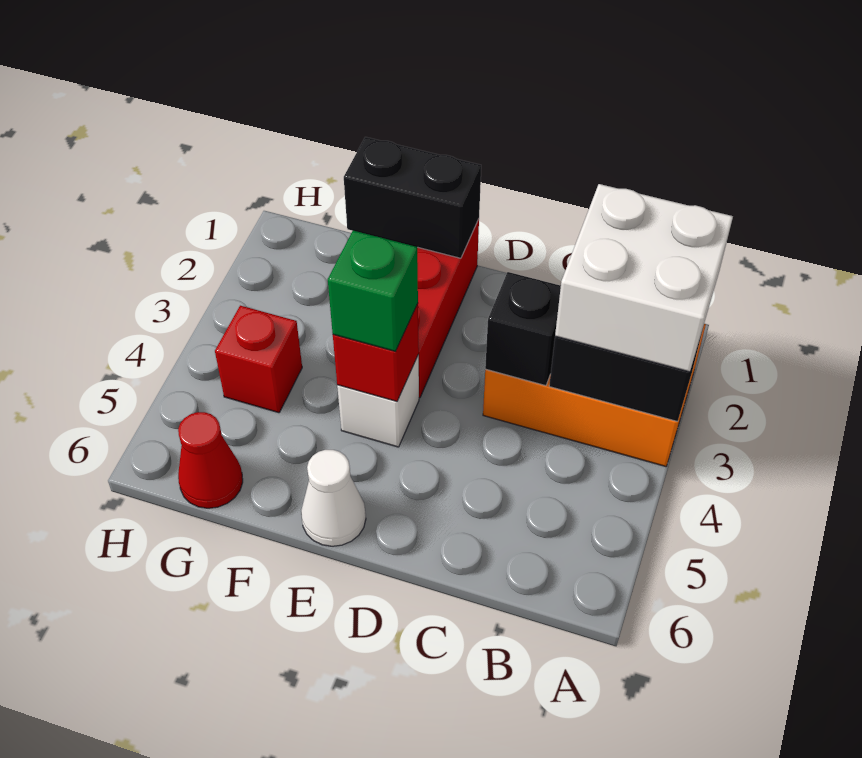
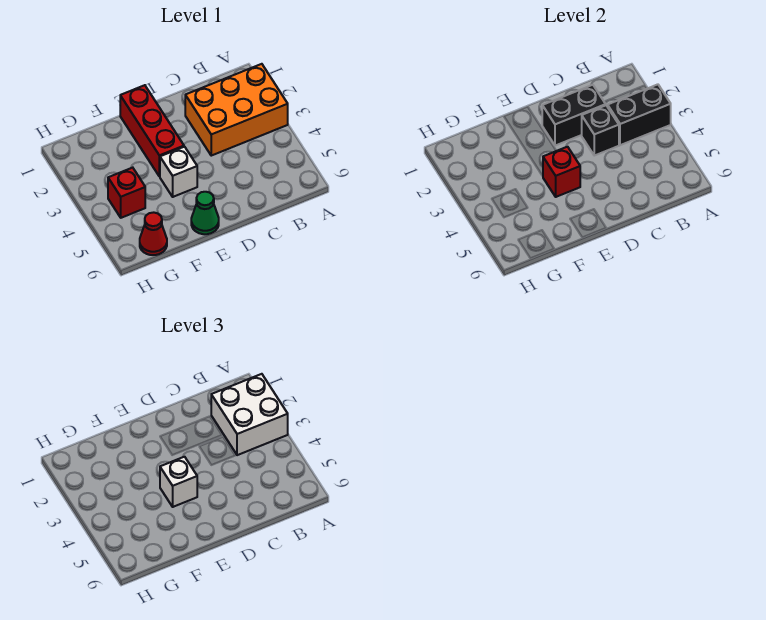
black brick E1:F1 level 2 -> black brick C2:D2 level 2
green brick E4 level 3 -> white brick E4 level 3
white cone E6 level 1 -> green cone E6 level 1

